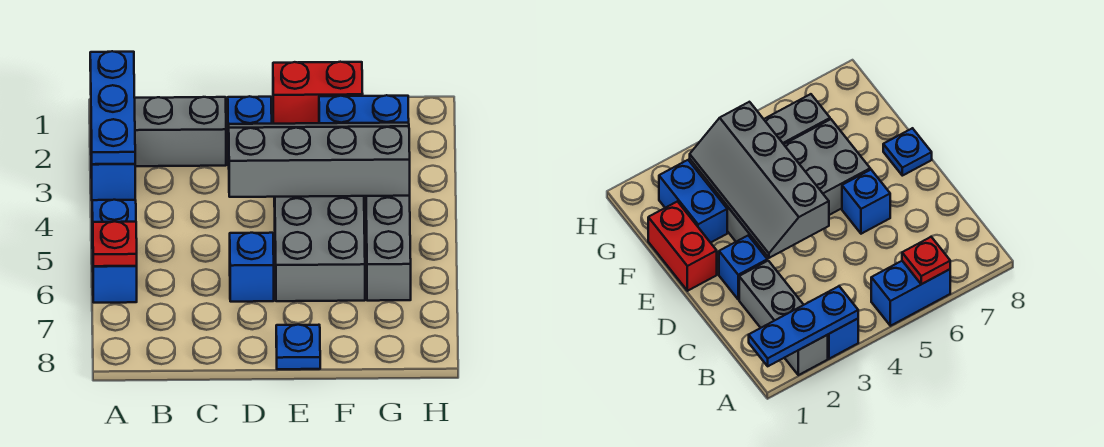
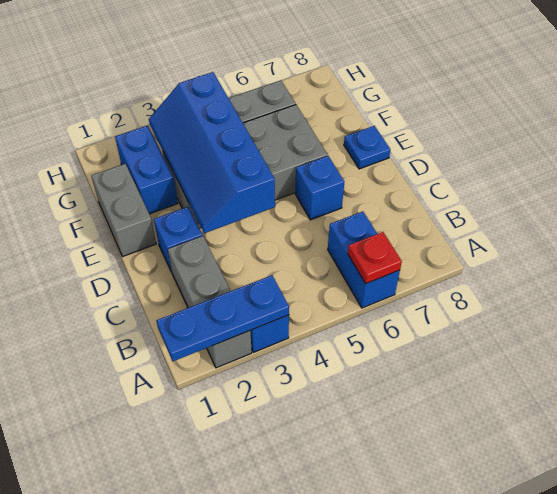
blue brick A5:A6 level 1 -> blue brick A6:B6 level 1
grey slope D3:G4 level 2 top 4 -> blue slope D3:G4 level 2 top 4
red brick E1:F1 level 1 -> grey brick E1:F1 level 1

